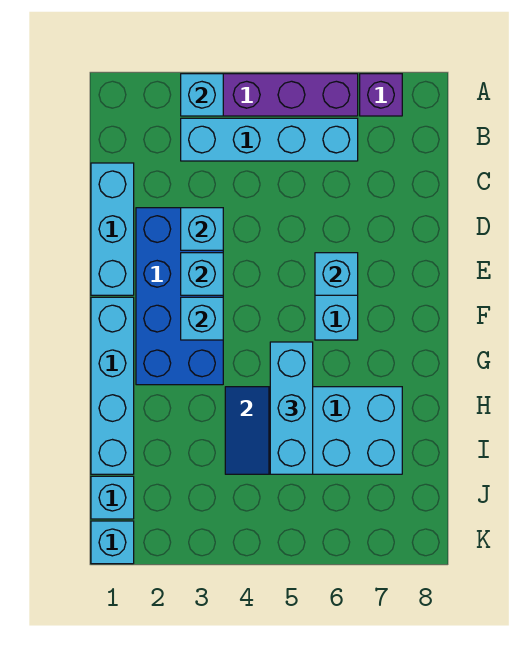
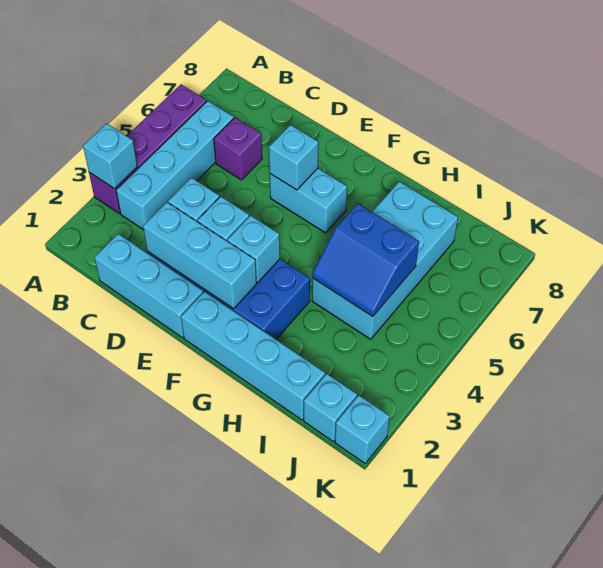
purple brick A7 level 1 -> purple brick C6 level 1
cyan brick G5:I5 level 3 -> cyan brick D2:F2 level 2

